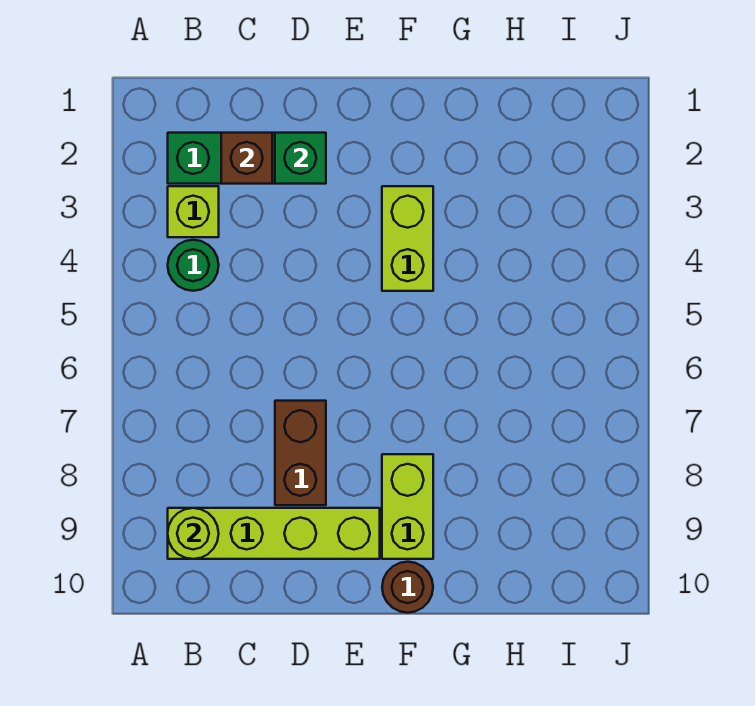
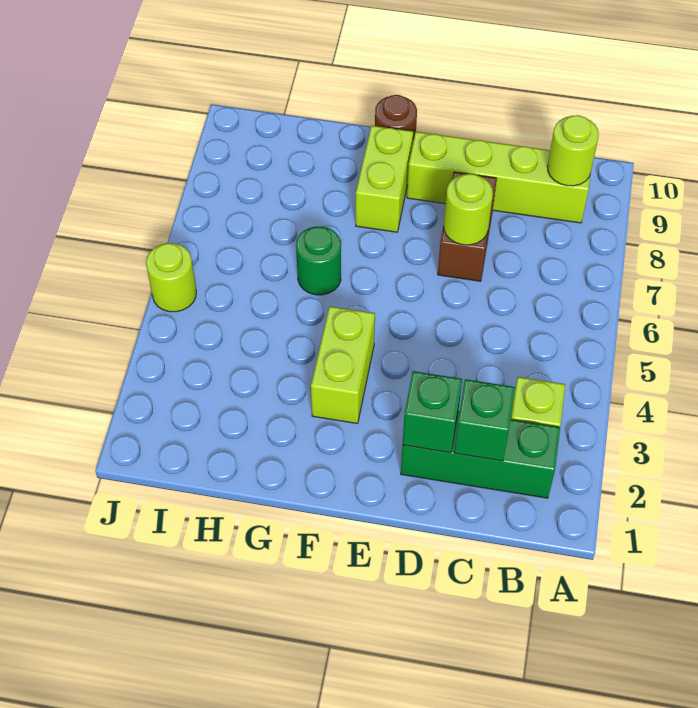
green round brick B4 level 1 -> green round brick G6 level 1
brown brick C2 level 2 -> green brick C2 level 2
none -> lime round brick D7 level 2
none -> lime round brick J5 level 1

